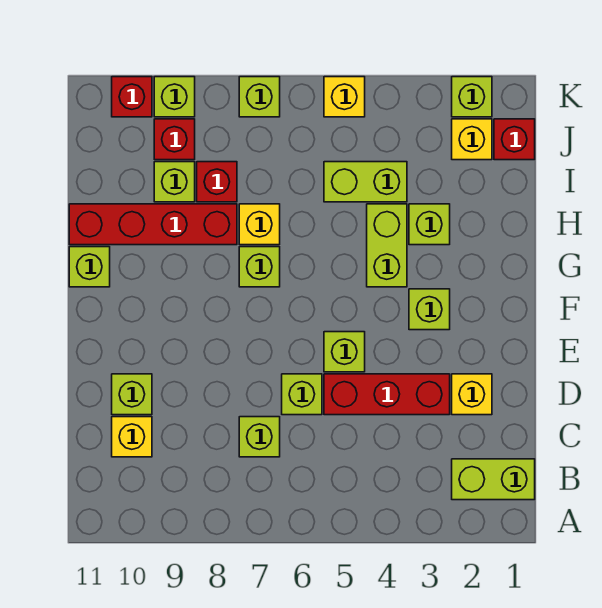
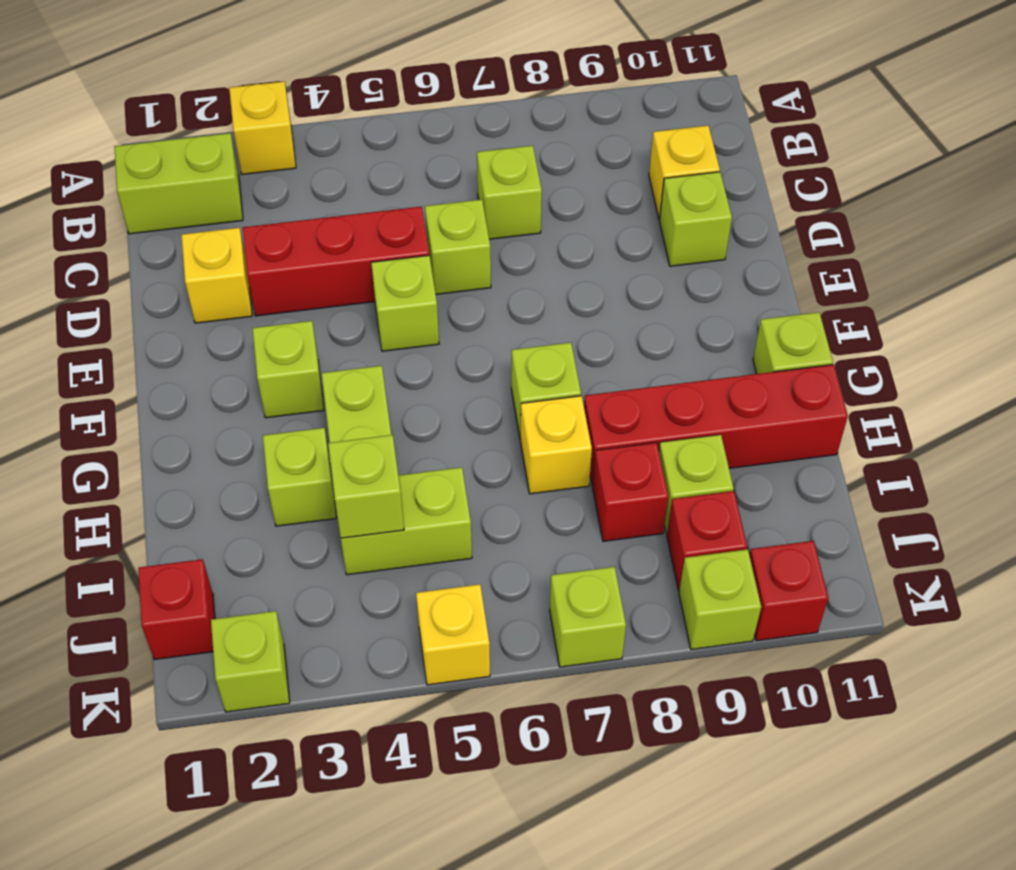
none -> lime brick I4 level 2
yellow brick J2 level 1 -> yellow brick A3 level 1

